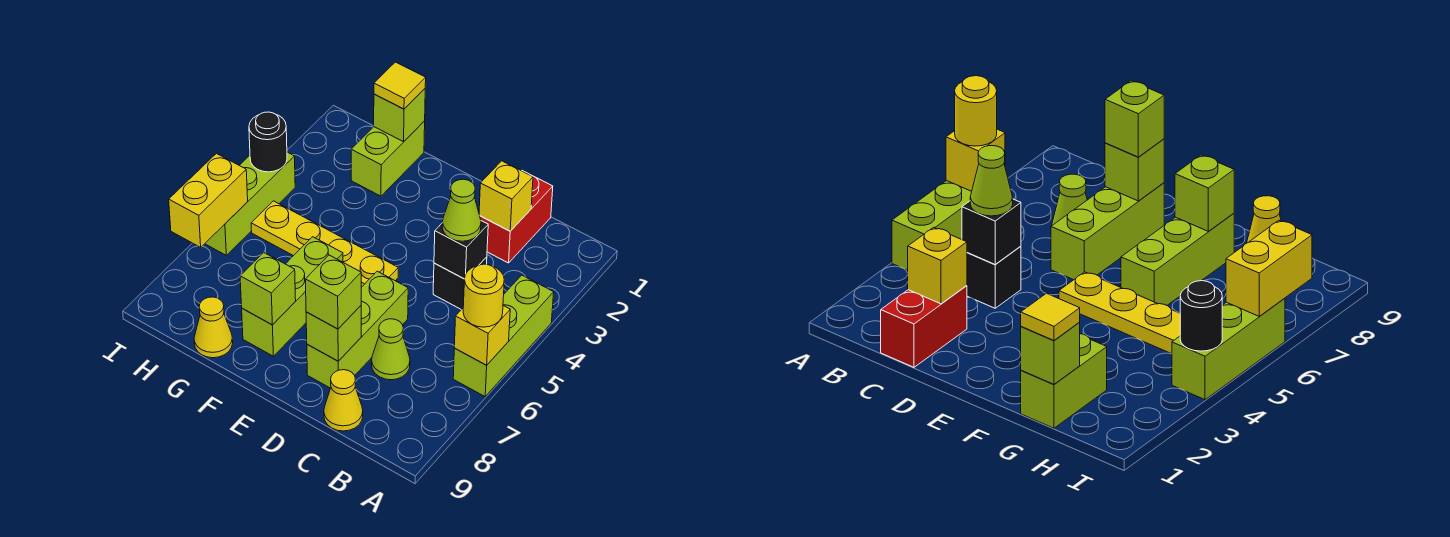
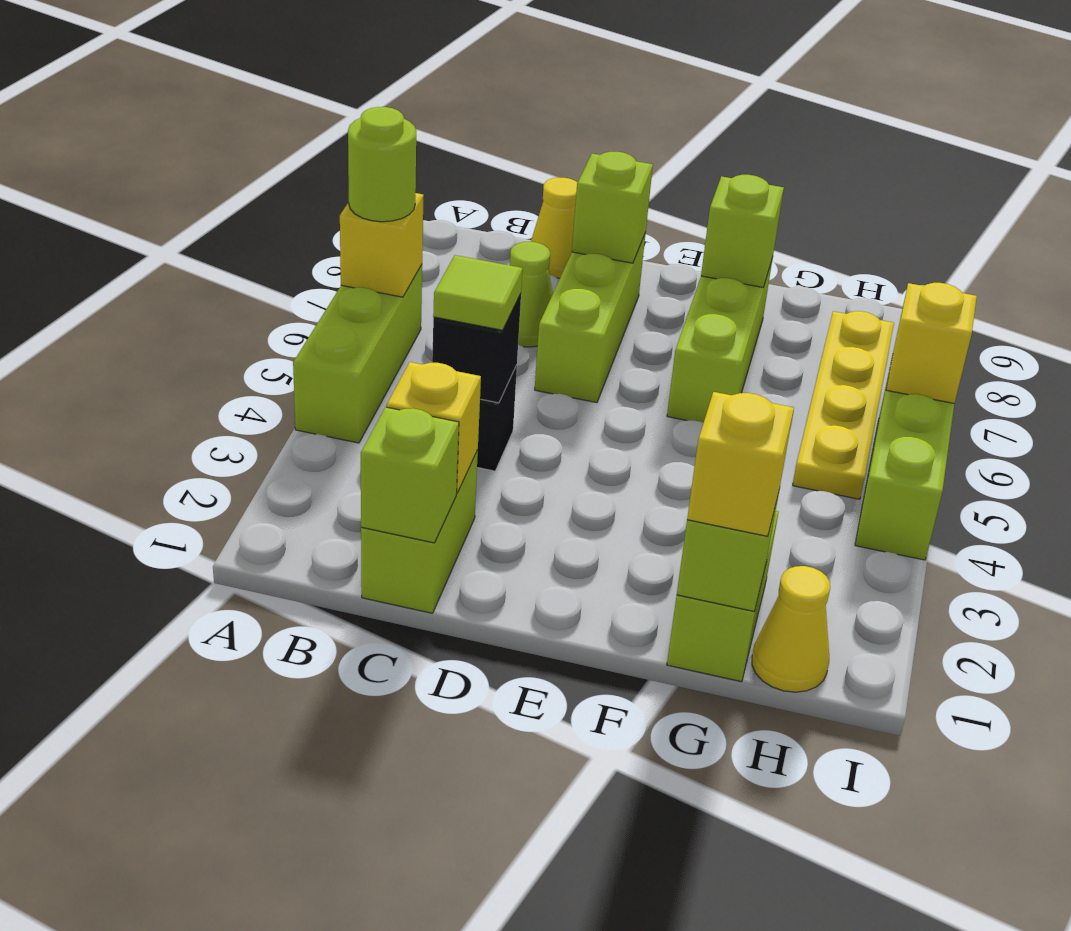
yellow round brick A6 level 3 -> lime round brick A6 level 3
red brick C1:C2 level 1 -> lime brick C1:C2 level 1
lime cone C4 level 3 -> lime tile C4 level 3
lime brick D8 level 3 -> lime brick C1 level 2
yellow plate E5:H5 level 1 -> yellow plate H5:H8 level 1
yellow tile G1 level 3 -> yellow brick G1 level 3
yellow cone G9 level 1 -> yellow cone H1 level 1
black round brick I4 level 2 -> none
yellow brick I6:I7 level 2 -> yellow brick I6 level 2

